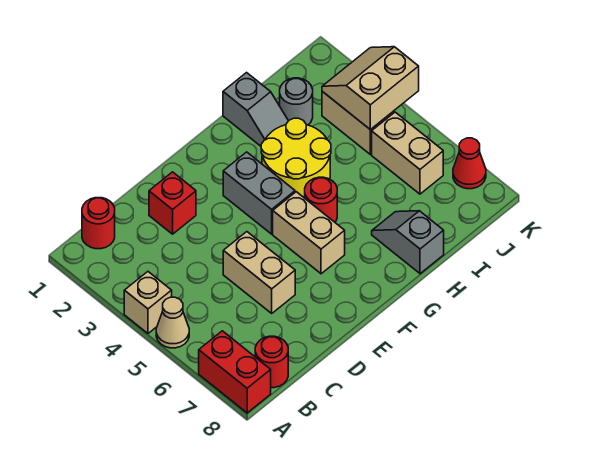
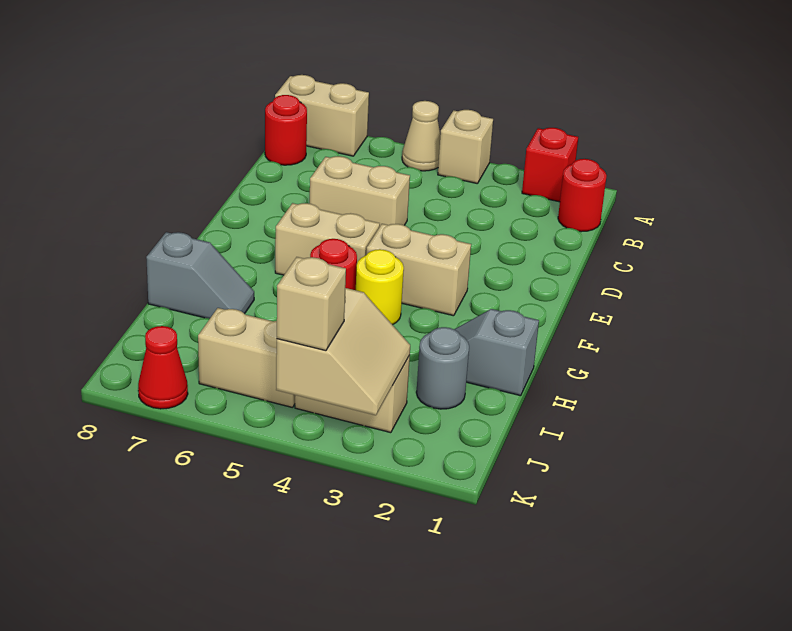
red brick A7:A8 level 1 -> tan brick A7:A8 level 1
red brick D2 level 1 -> red brick A2 level 1
grey brick F3:F4 level 1 -> tan brick F3:F4 level 1
yellow round brick G3:H4 level 1 -> yellow round brick G4 level 1
none -> tan brick K4 level 3

